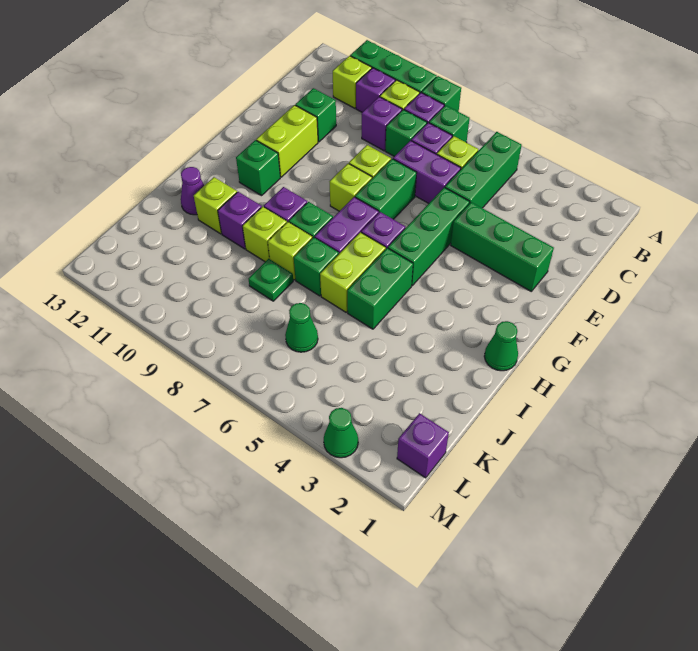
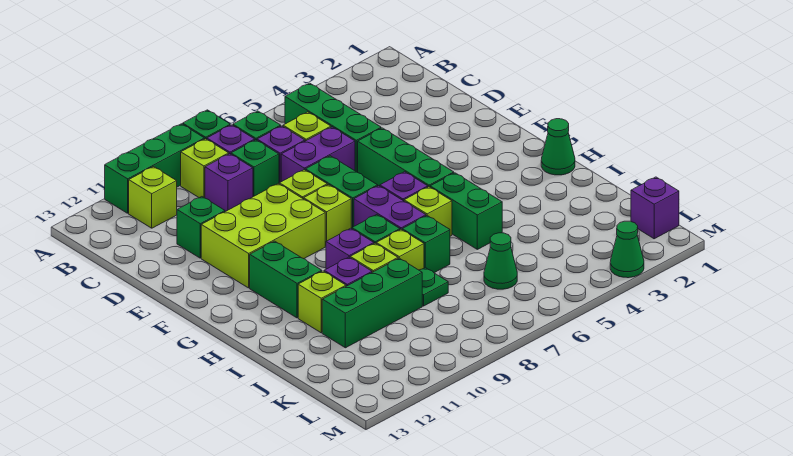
purple brick B10 level 1 -> none
green brick E2:E4 level 1 -> green brick J9:J11 level 1
lime brick E11:F11 level 1 -> lime brick E9:F11 level 1
green brick G11 level 1 -> green brick G11:H11 level 1
lime brick H6:I6 level 1 -> lime brick H6 level 1
purple cone I12 level 1 -> none

